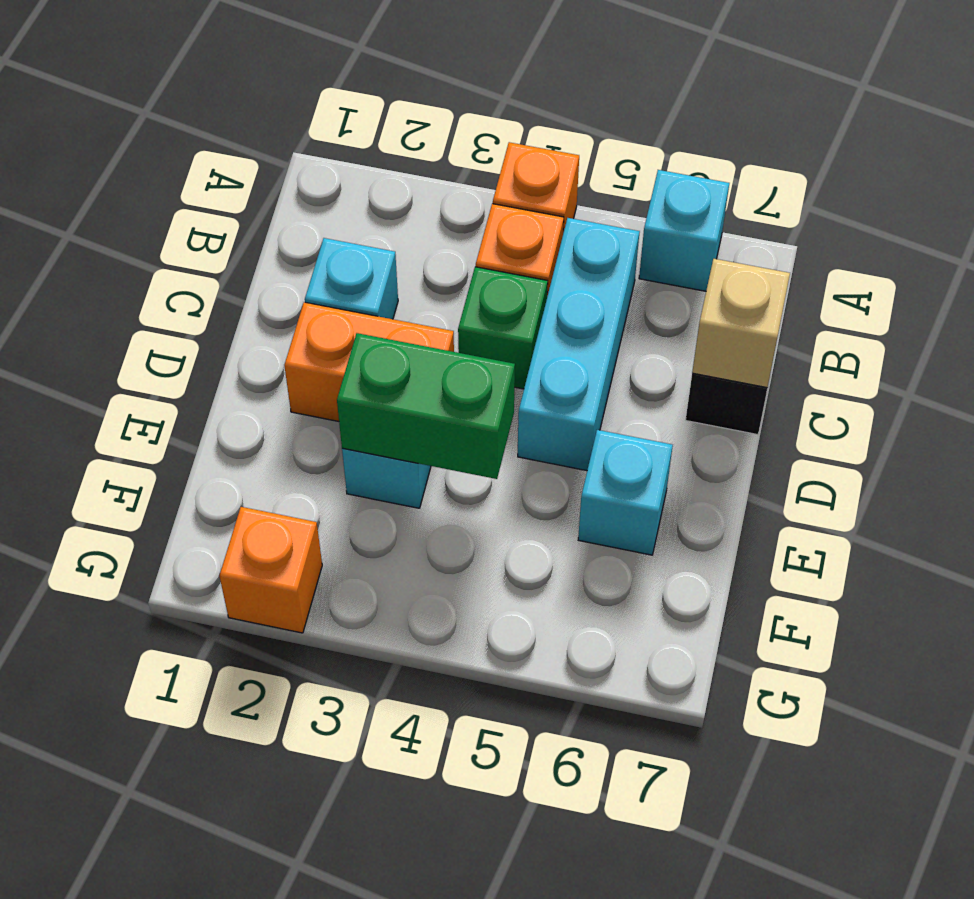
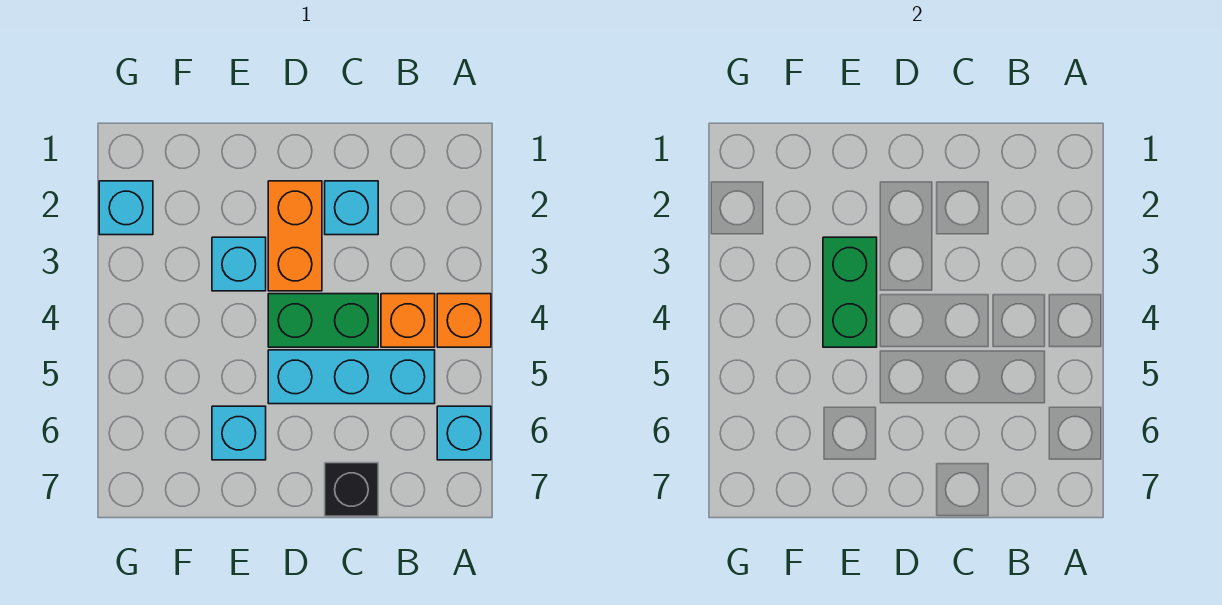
green brick C4 level 1 -> green brick C4:D4 level 1
tan brick C7 level 2 -> none
orange brick G2 level 1 -> cyan brick G2 level 1

